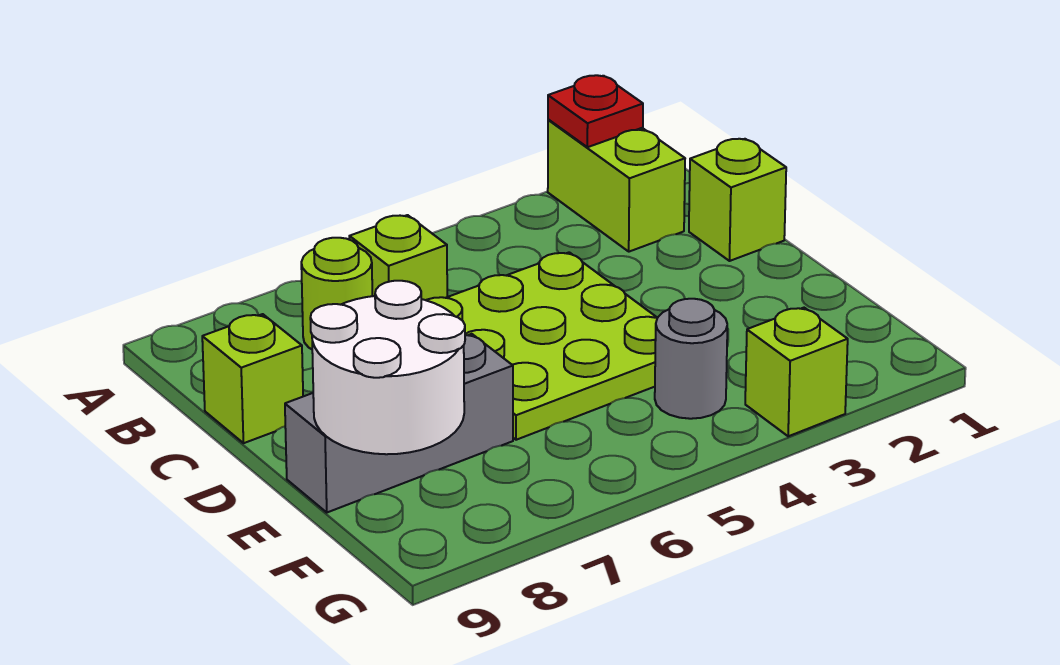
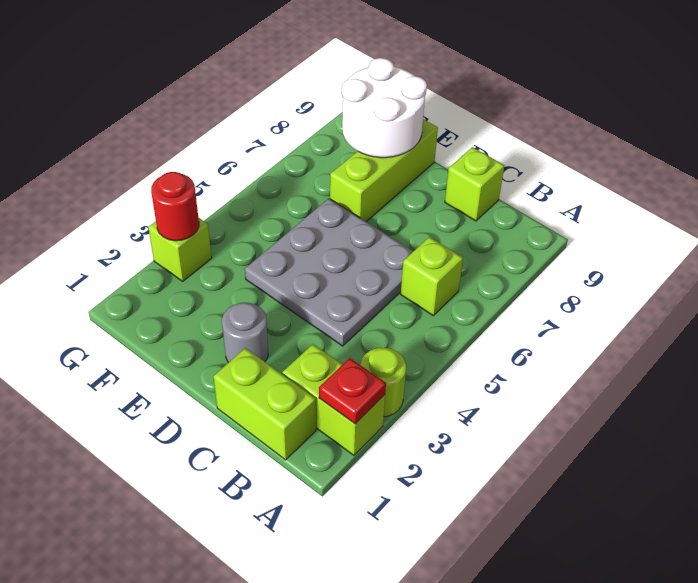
lime round brick B7 level 1 -> lime round brick A3 level 1
lime brick C1 level 1 -> lime brick B1:C1 level 1
lime plate C4:E6 level 1 -> grey plate C4:E6 level 1
grey brick E7:E9 level 1 -> lime brick E7:E9 level 1
grey round brick F4 level 1 -> grey round brick D2 level 1
none -> red round brick G3 level 2

